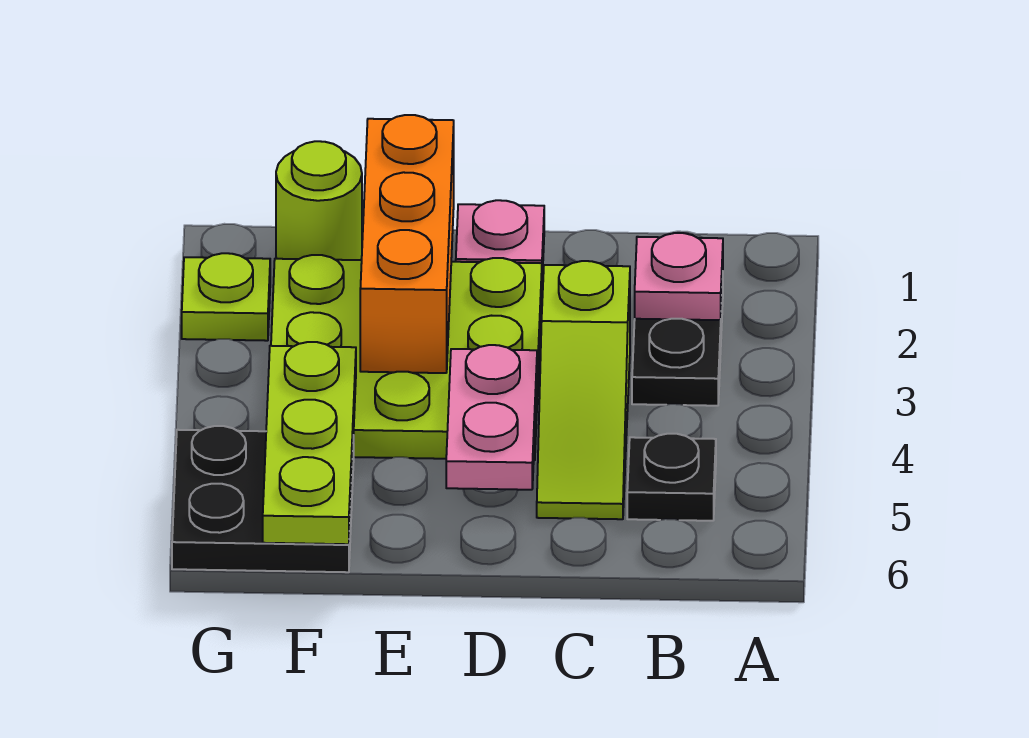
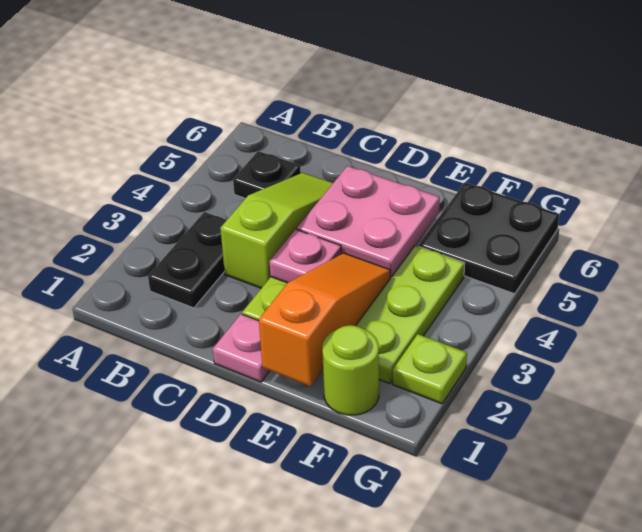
pink plate B2 level 2 -> pink plate D3 level 2
pink plate D4:D5 level 2 -> pink plate D4:E5 level 2
orange brick E1:E3 level 2 -> orange slope E1:E3 level 2 top 1
lime plate F4:F6 level 2 -> none

